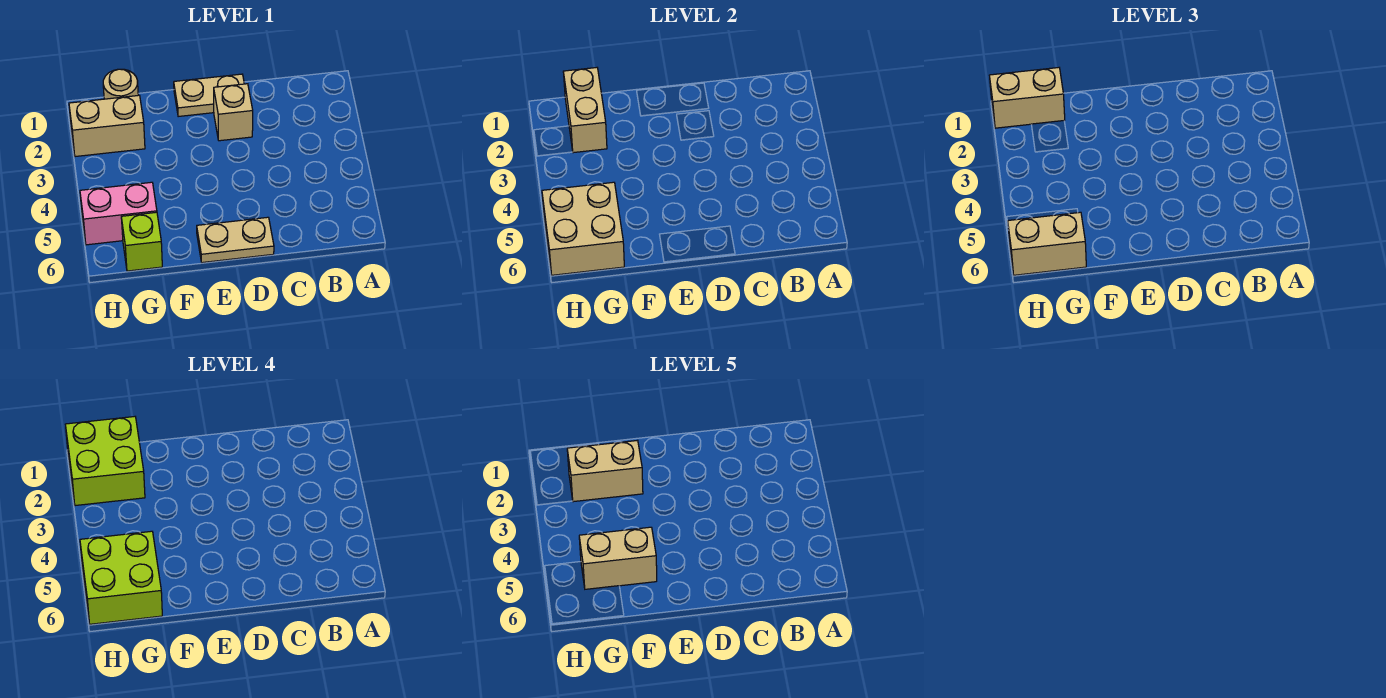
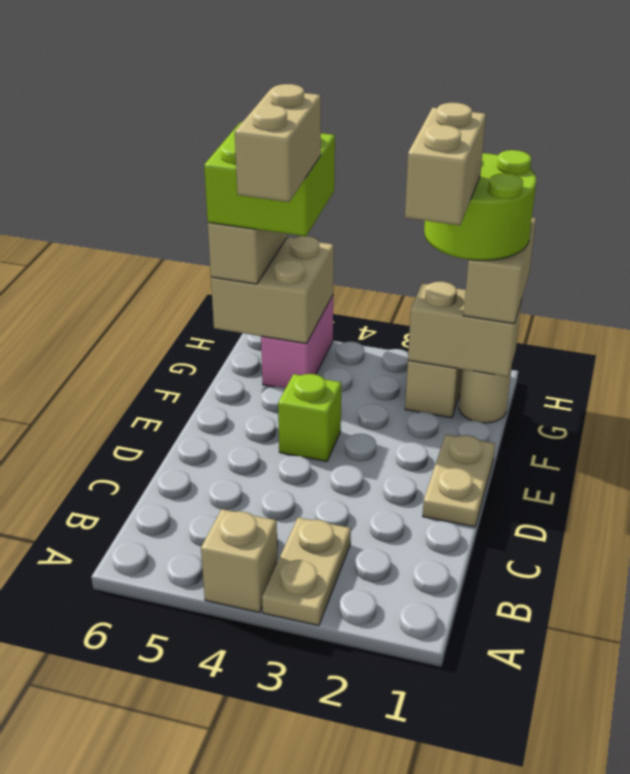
tan brick D2 level 1 -> tan brick A4 level 1
tan plate D6:E6 level 1 -> tan plate A3:B3 level 1
lime brick G1:H2 level 4 -> lime round brick G1:H2 level 4
lime brick G6 level 1 -> lime brick E4 level 1

